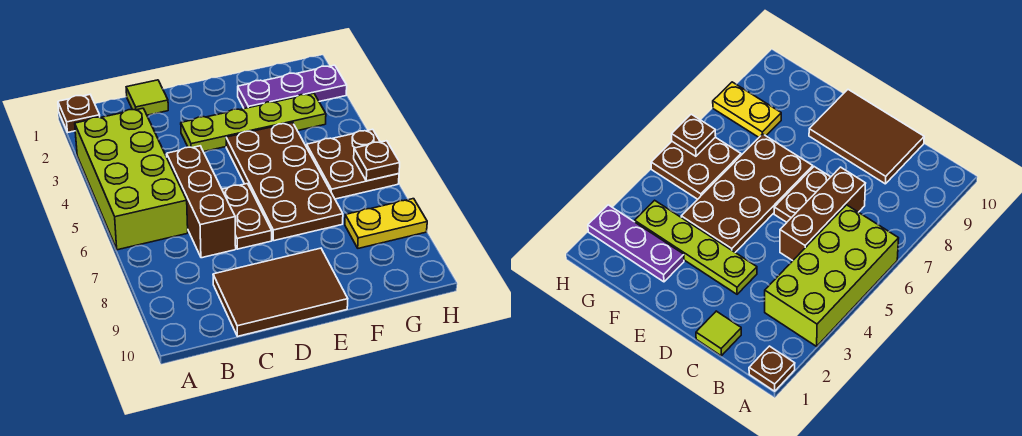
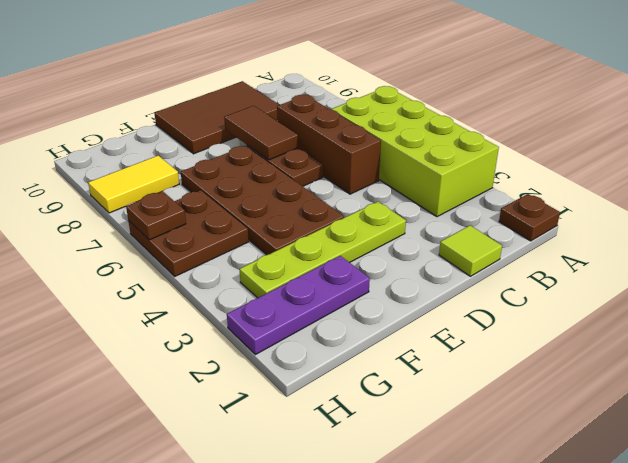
none -> brown tile D7:D8 level 2
yellow plate G8:H8 level 1 -> yellow tile G8:H8 level 1

